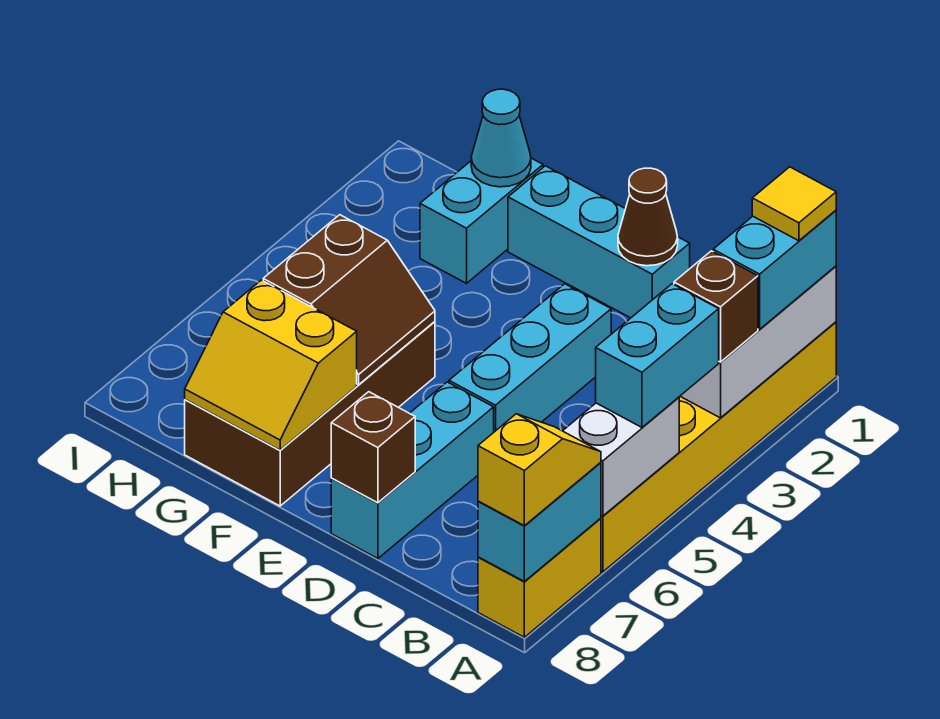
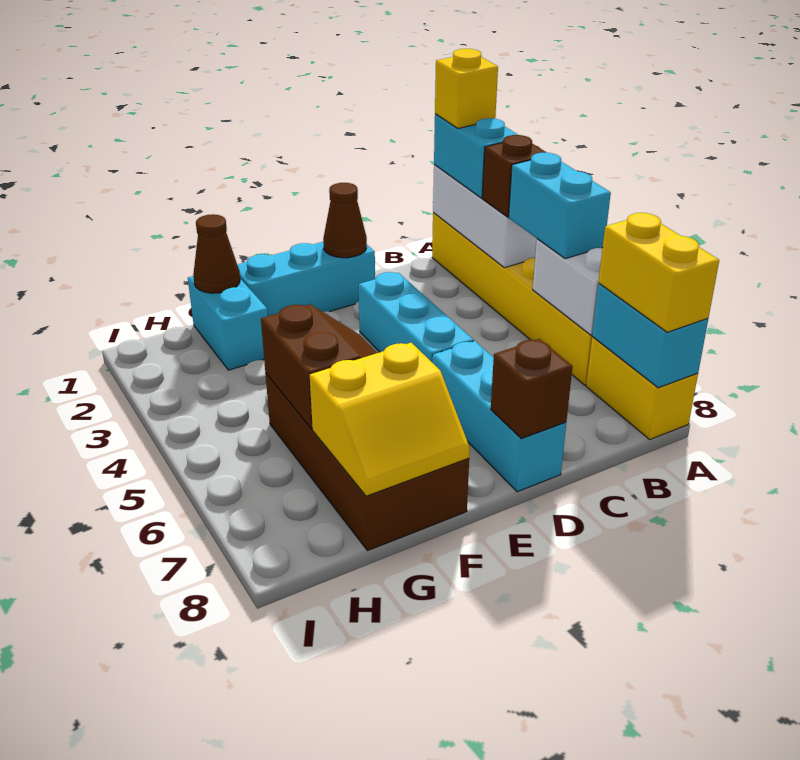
yellow tile A1 level 4 -> yellow brick A1 level 4
yellow slope A7:A8 level 3 top 8 -> yellow brick A7:A8 level 3
cyan cone G1 level 2 -> brown cone G1 level 2

